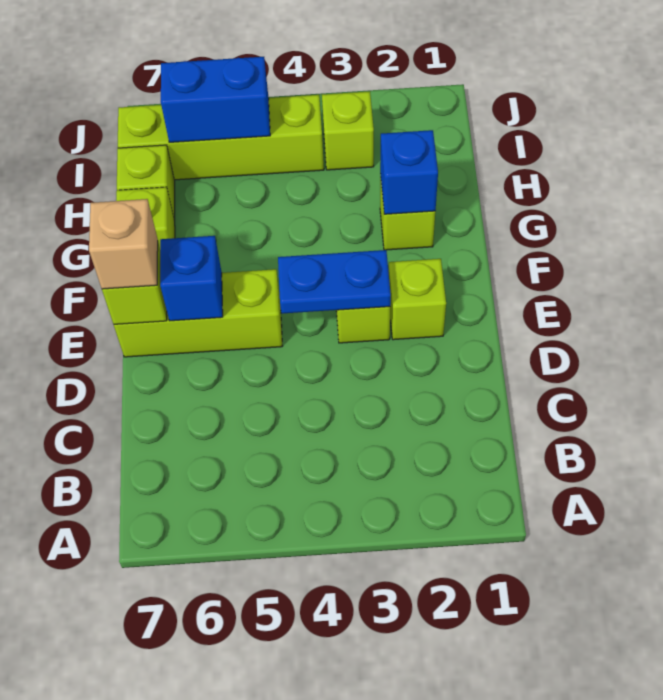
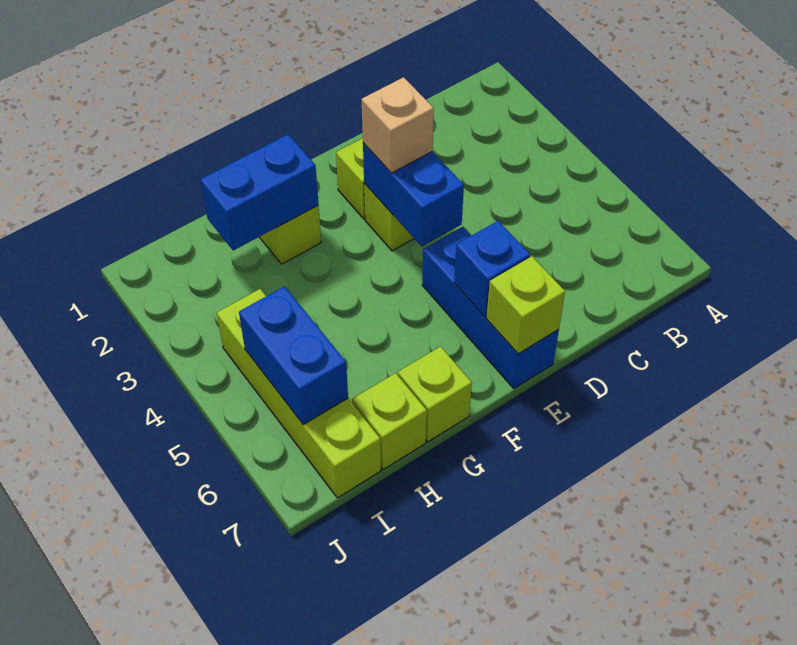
blue plate E3:E4 level 2 -> blue brick E3:E4 level 2
lime brick E5:E7 level 1 -> blue brick E5:E7 level 1
tan brick E7 level 3 -> tan brick E3 level 3
blue brick G2 level 2 -> blue brick G2:H2 level 2
lime brick I3 level 1 -> none

